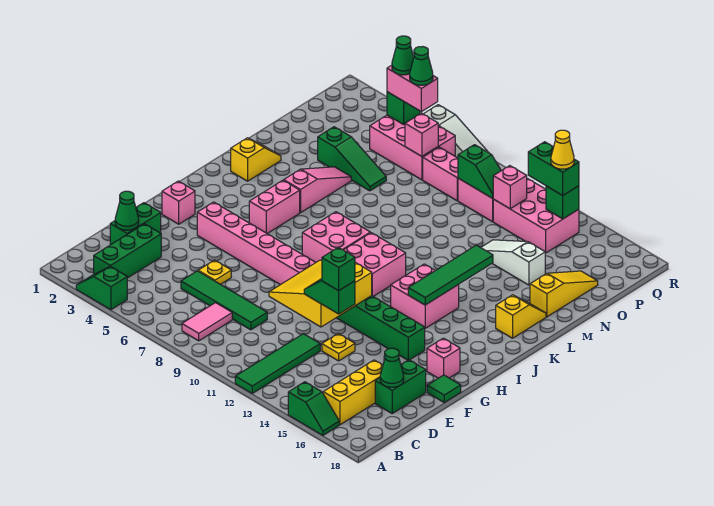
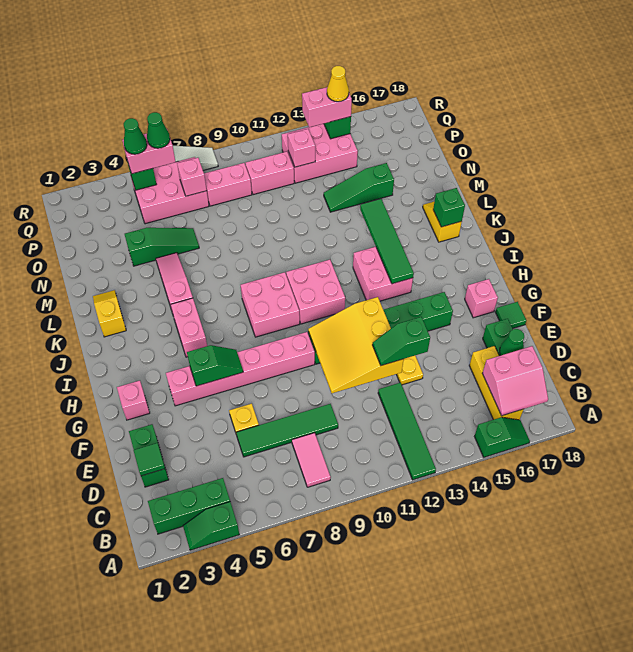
green brick B3:D3 level 1 -> green brick B2:B4 level 1
none -> pink slope B16:C17 level 2 top C
green cone D2 level 2 -> green tile D2 level 2
green brick E13 level 4 -> green brick K17 level 2
yellow slope M17:O17 level 1 top M -> none
white slope N13:N15 level 1 top 15 -> green slope N13:N15 level 1 top 15
green slope P10:P11 level 2 top 10 -> green slope G5:G6 level 2 top 5
green brick Q13:Q14 level 3 -> pink brick Q13:Q14 level 3

